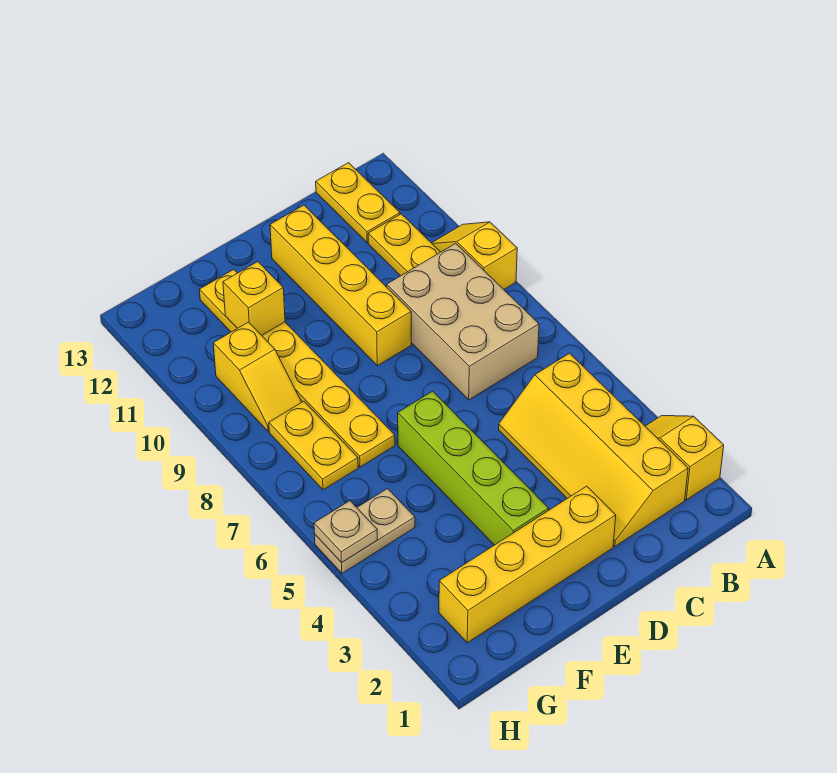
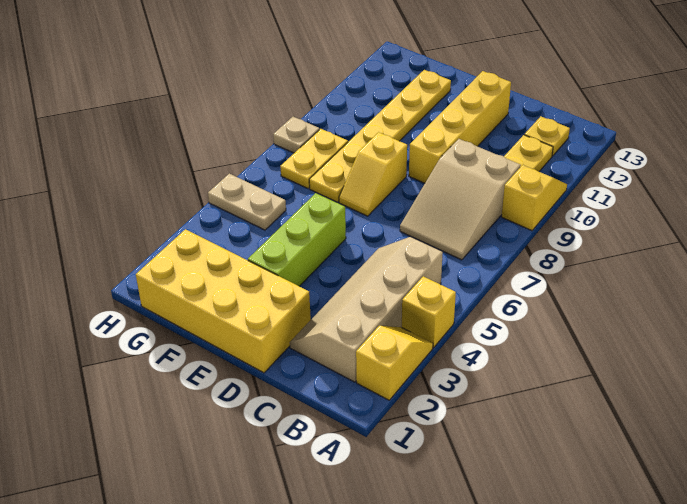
yellow slope B2:C5 level 1 top B -> tan slope B2:C5 level 1 top B
tan brick B7:C9 level 1 -> tan slope B7:C9 level 1 top 9
yellow plate B12:B13 level 1 -> yellow plate B12 level 1
yellow brick D2:G2 level 1 -> yellow brick D1:G2 level 1
lime brick E3:E6 level 1 -> lime brick E3:E5 level 1
yellow brick F11 level 2 -> yellow brick A4 level 1
yellow slope G9:G10 level 1 top 10 -> yellow slope E7:E8 level 1 top 8
tan plate H5 level 2 -> tan plate H8 level 1

